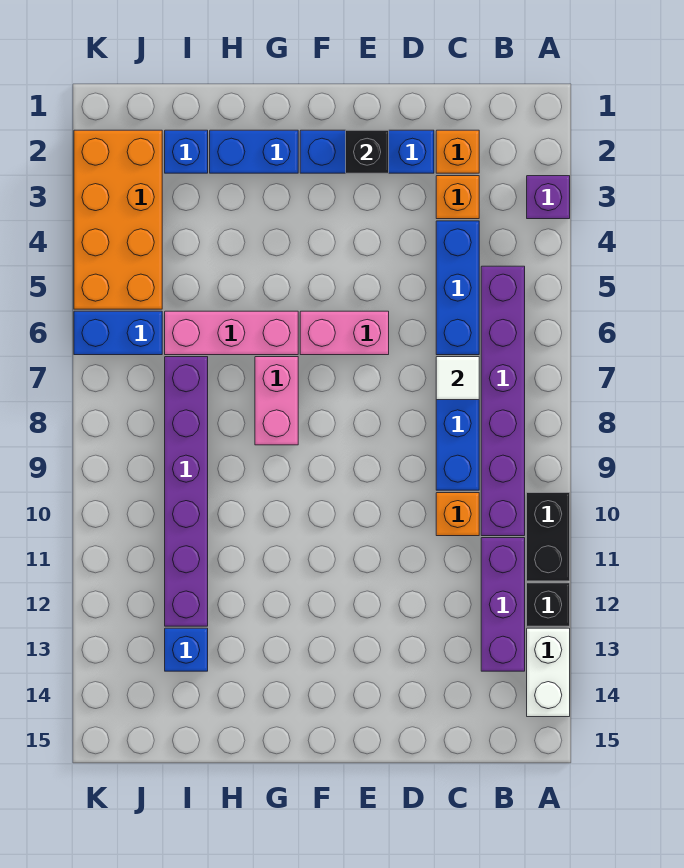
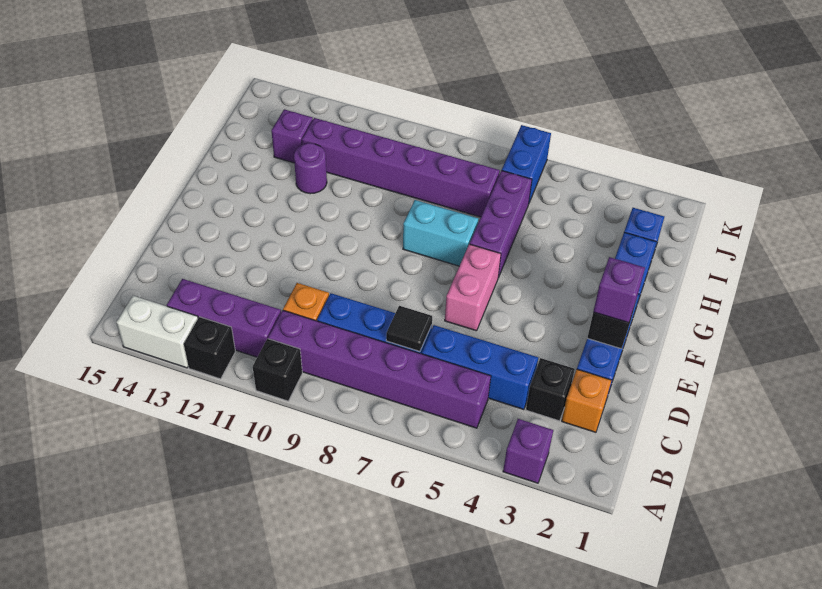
black brick A10:A11 level 1 -> black brick A10 level 1
orange brick C3 level 1 -> black brick C3 level 1
white tile C7 level 2 -> black tile C7 level 2
none -> purple brick E2 level 3
pink brick G6:I6 level 1 -> purple brick G6:I6 level 1
pink brick G7:G8 level 1 -> cyan brick G7:G8 level 1
none -> purple round brick H12 level 1
blue brick I13 level 1 -> purple brick I13 level 1
orange brick J2:K5 level 1 -> none

